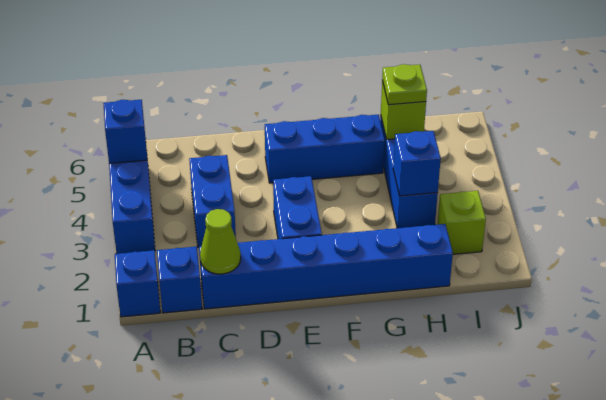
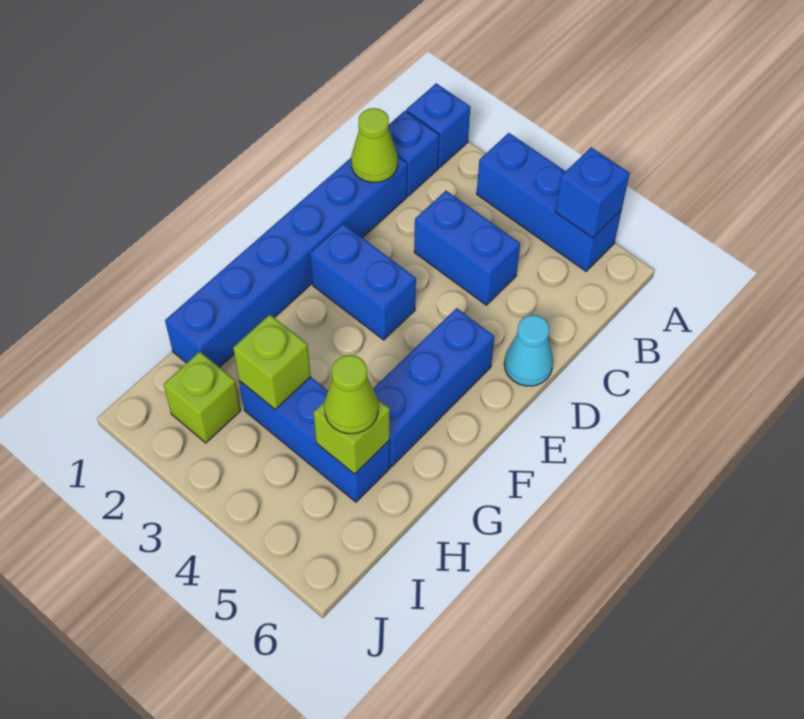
none -> cyan cone D6 level 1
blue brick H3 level 2 -> lime brick H3 level 2
lime plate H5 level 3 -> lime cone H5 level 3

